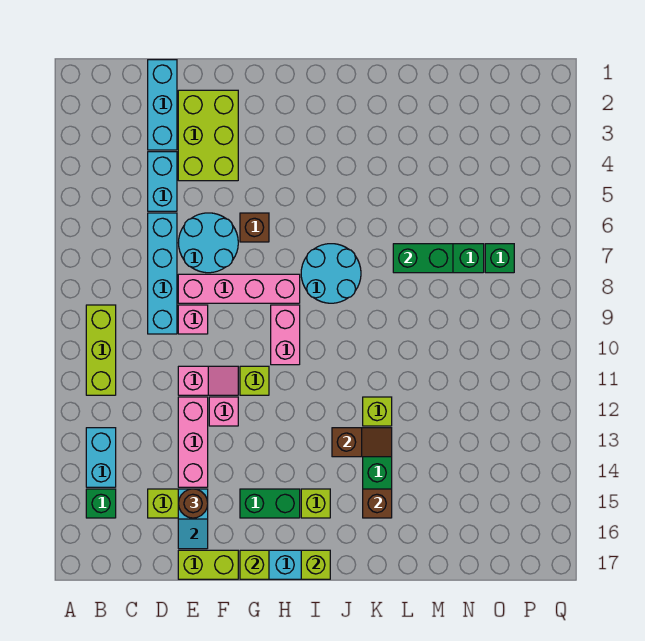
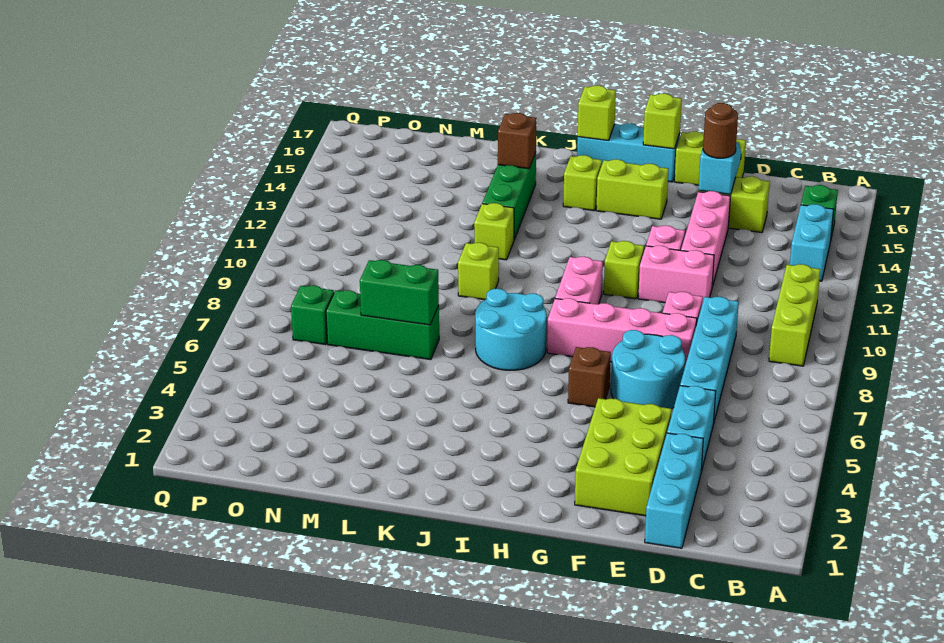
pink slope E11:F11 level 1 top E -> pink brick E11:F11 level 1
green brick G15:H15 level 1 -> lime brick G15:H15 level 1
brown slope J13:K13 level 2 top J -> none
none -> lime brick K10 level 1

